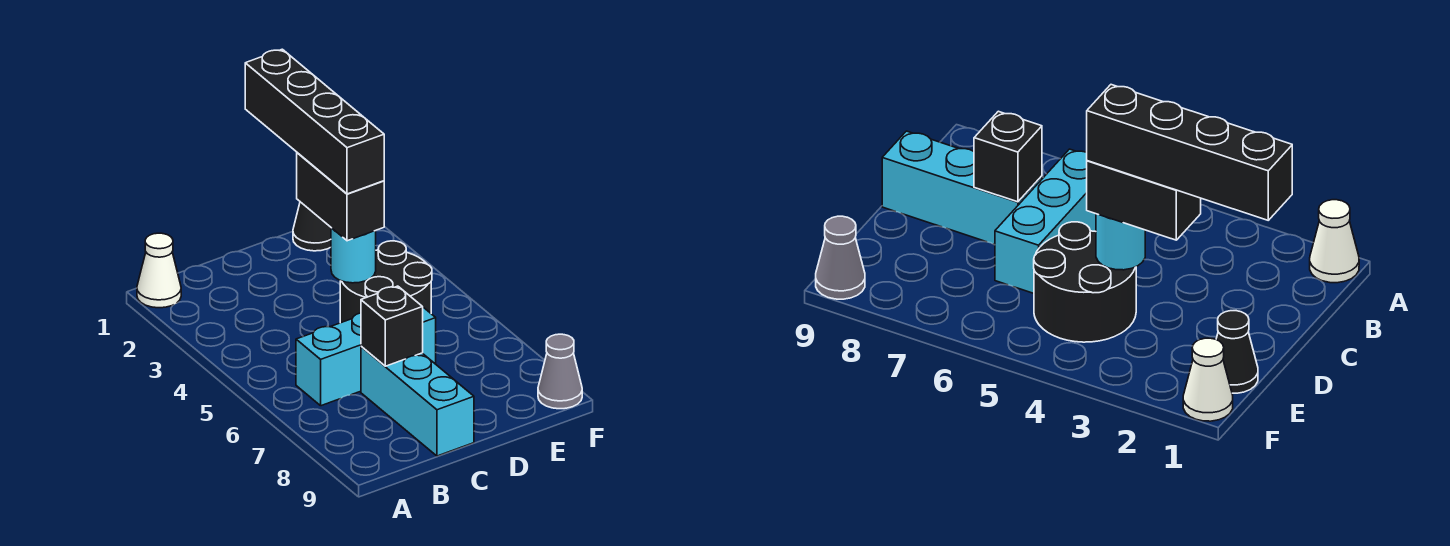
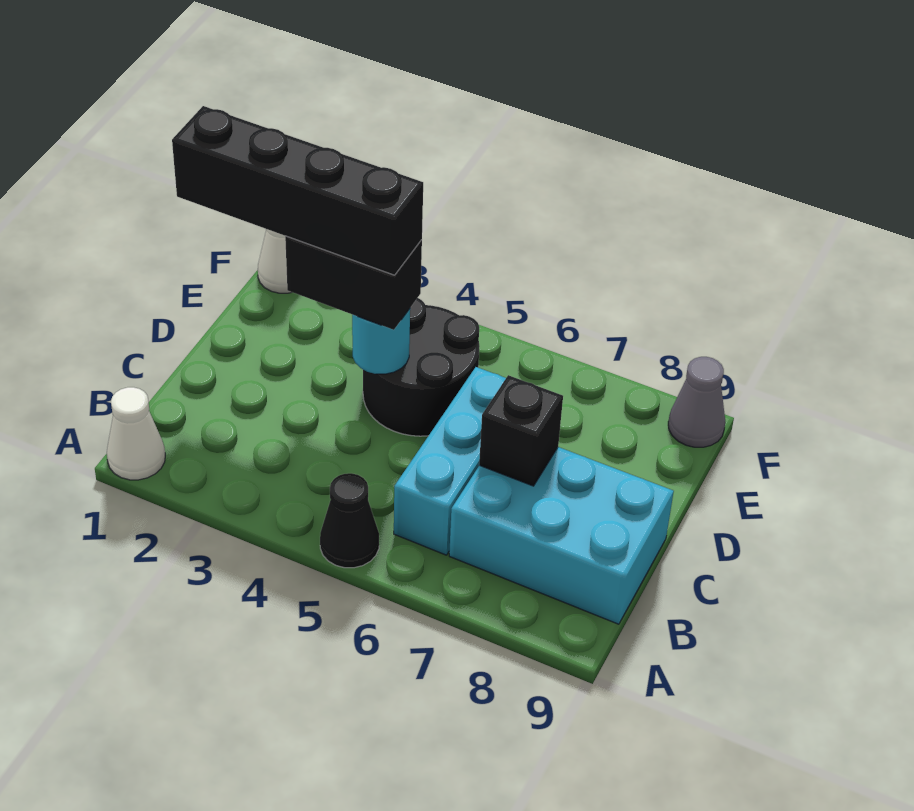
cyan brick C7:C9 level 1 -> cyan brick B7:C9 level 1
black cone E1 level 1 -> black cone A5 level 1

